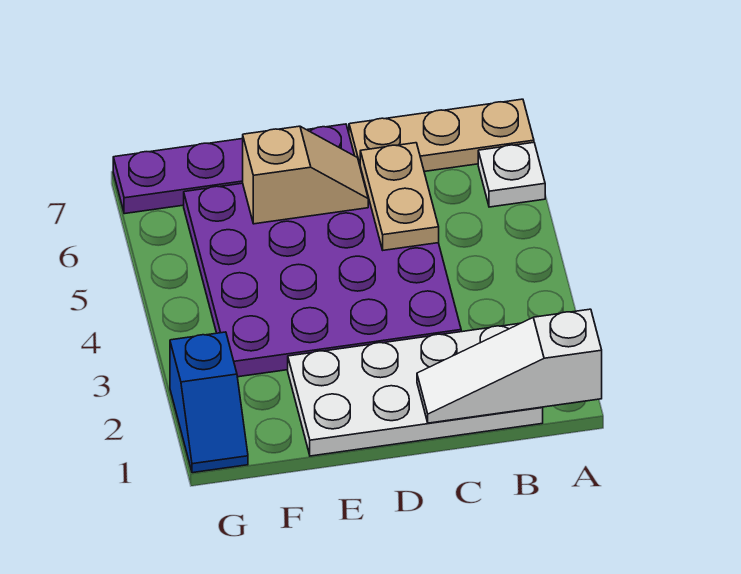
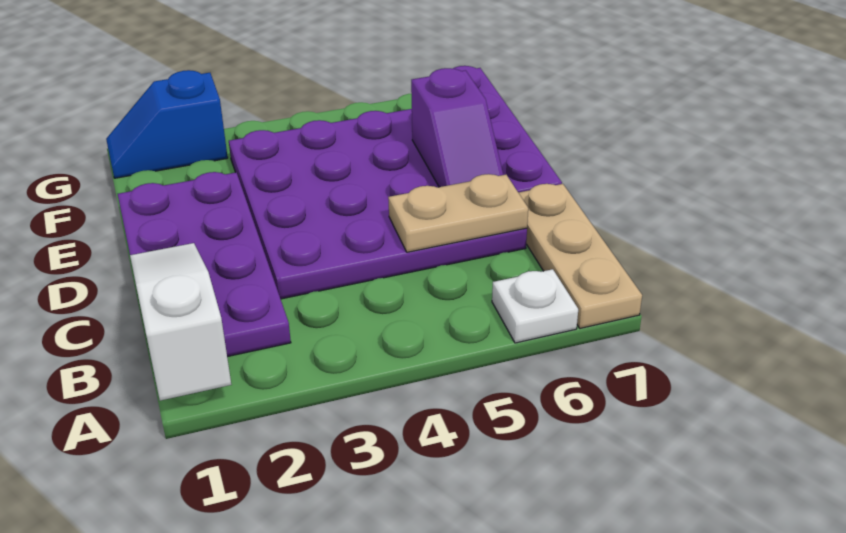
white plate B1:E2 level 1 -> purple plate B1:E2 level 1
tan slope D6:E6 level 2 top E -> purple slope D6:E6 level 2 top E

